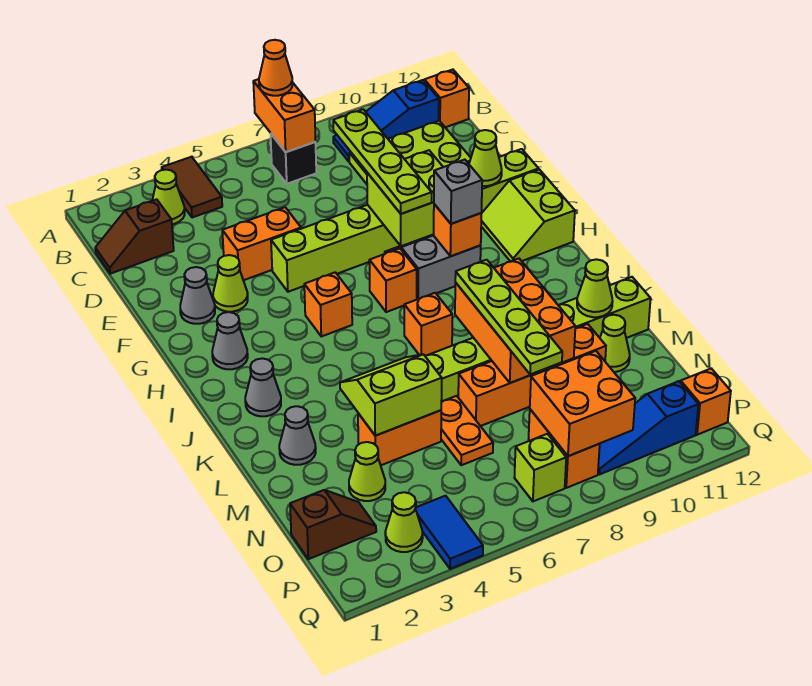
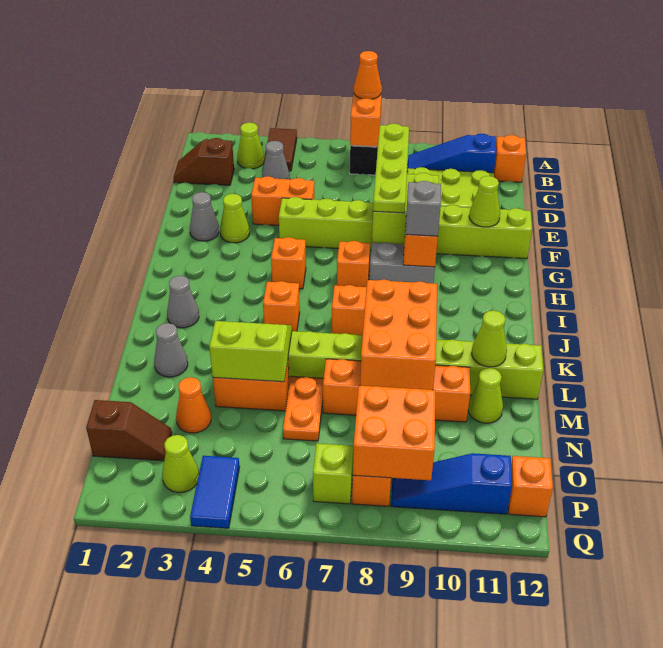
lime slope G11:H12 level 1 top 12 -> none
grey cone H2 level 1 -> grey cone C4 level 1
none -> orange brick J5 level 1
lime plate K8:N8 level 3 -> none
lime cone N3 level 1 -> orange cone N3 level 1

